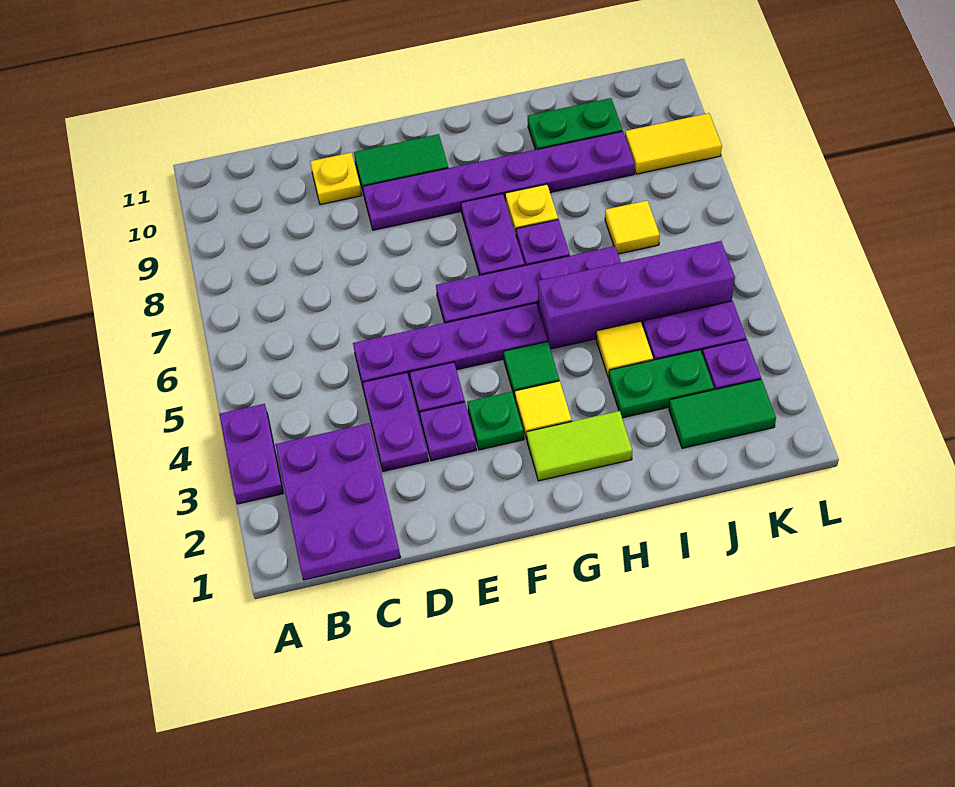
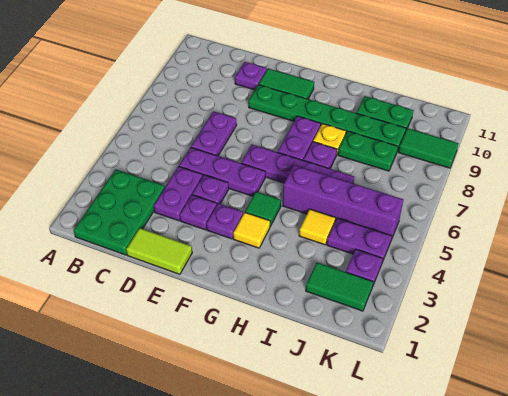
purple plate A3:A4 level 1 -> purple plate D6:D7 level 1
purple plate B1:C3 level 1 -> green plate B1:C3 level 1
purple plate D5:G5 level 1 -> purple plate D5:F5 level 1
yellow plate D10 level 1 -> purple plate D10 level 1
purple plate E9:J9 level 1 -> green plate E9:J9 level 1
green plate F3 level 1 -> purple plate F3 level 1
lime tile G2:H2 level 1 -> lime tile D1:E1 level 1
green plate I3:J3 level 1 -> green plate I8:J8 level 1
yellow tile J7 level 1 -> none
yellow tile K9:L9 level 1 -> green tile K9:L9 level 1

